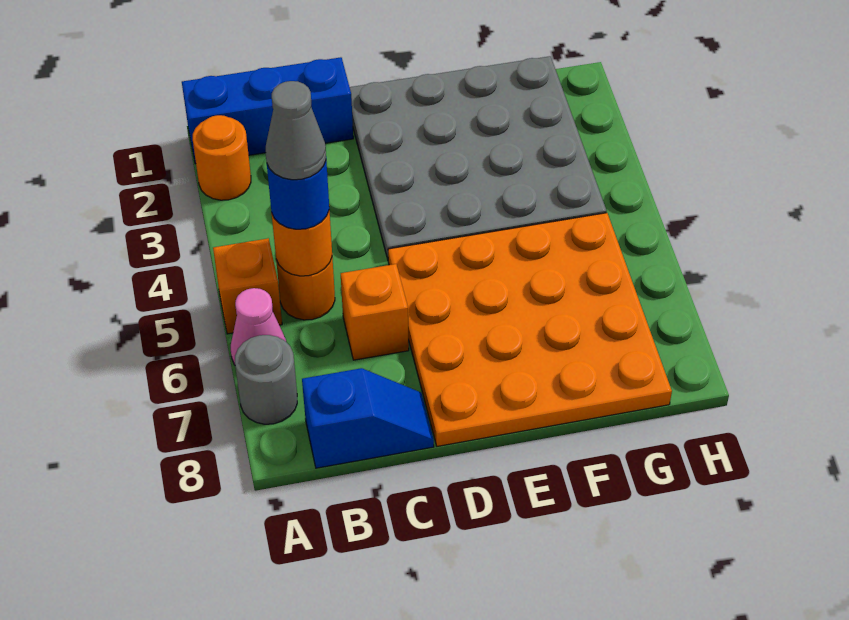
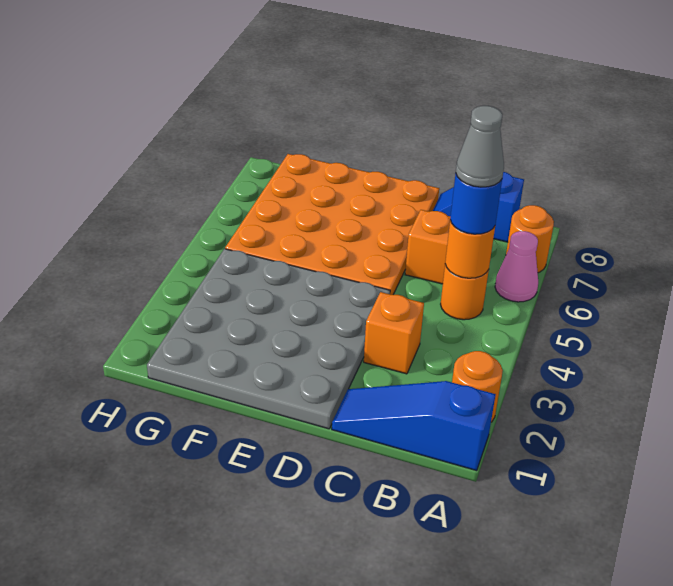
blue brick A1:C1 level 1 -> blue slope A1:C1 level 1 top A
orange brick A5 level 1 -> orange brick C3 level 1
grey round brick A7 level 1 -> orange round brick A7 level 1

